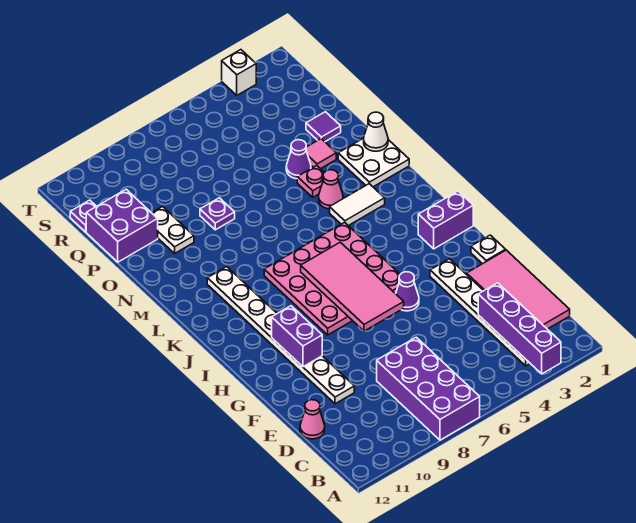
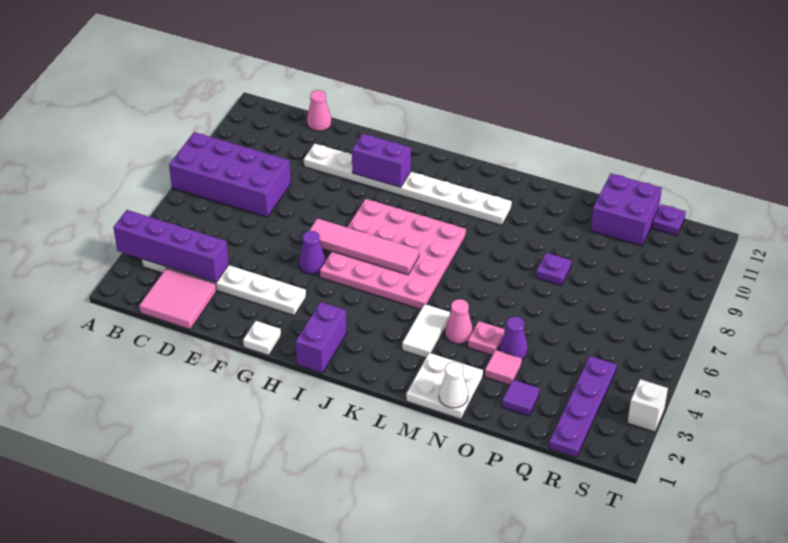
pink tile C1:F2 level 1 -> pink tile C1:D2 level 1
pink tile G6:J7 level 2 -> pink tile G6:J6 level 2
white plate O10:P10 level 1 -> none
none -> purple plate R1:R4 level 1

